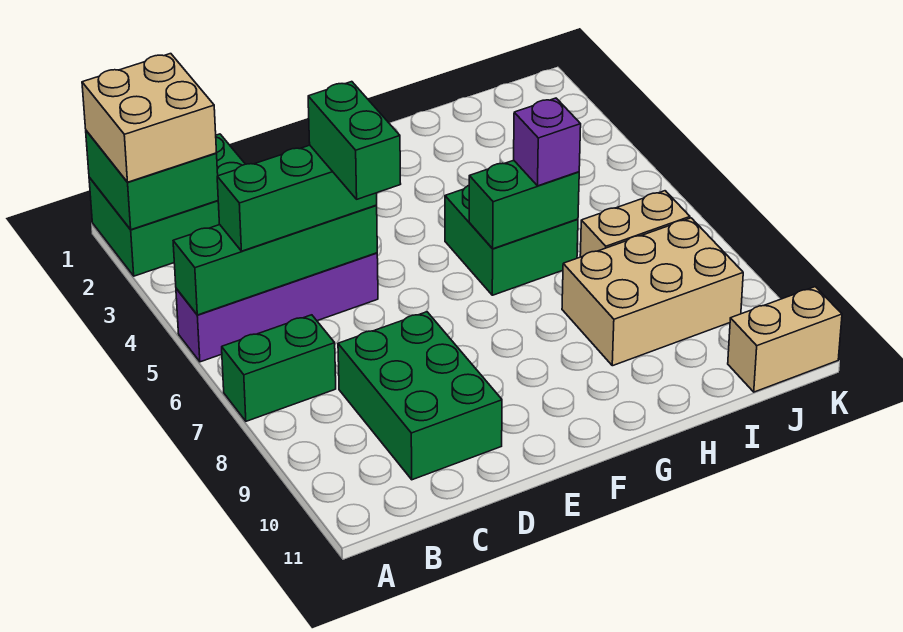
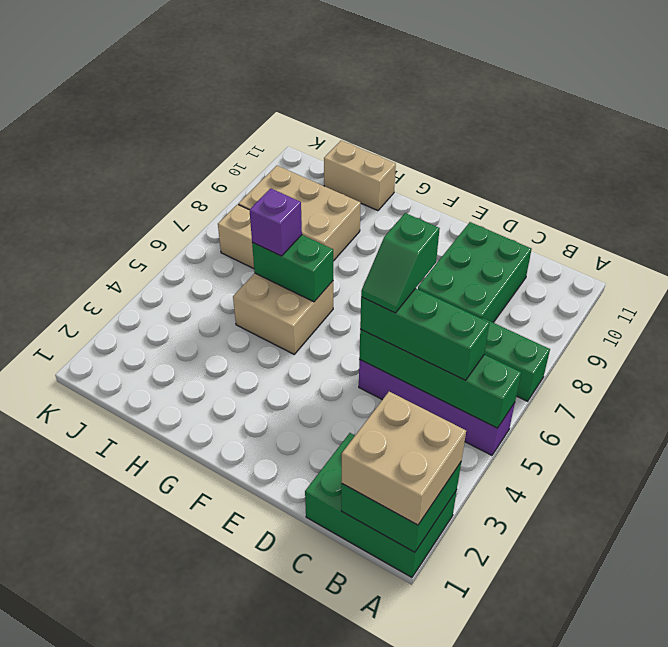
green brick D5:D6 level 4 -> green slope D5:D6 level 4 top 6
green brick G5:H6 level 1 -> tan brick G5:H6 level 1
tan brick J11:K11 level 1 -> tan brick H11:I11 level 1

